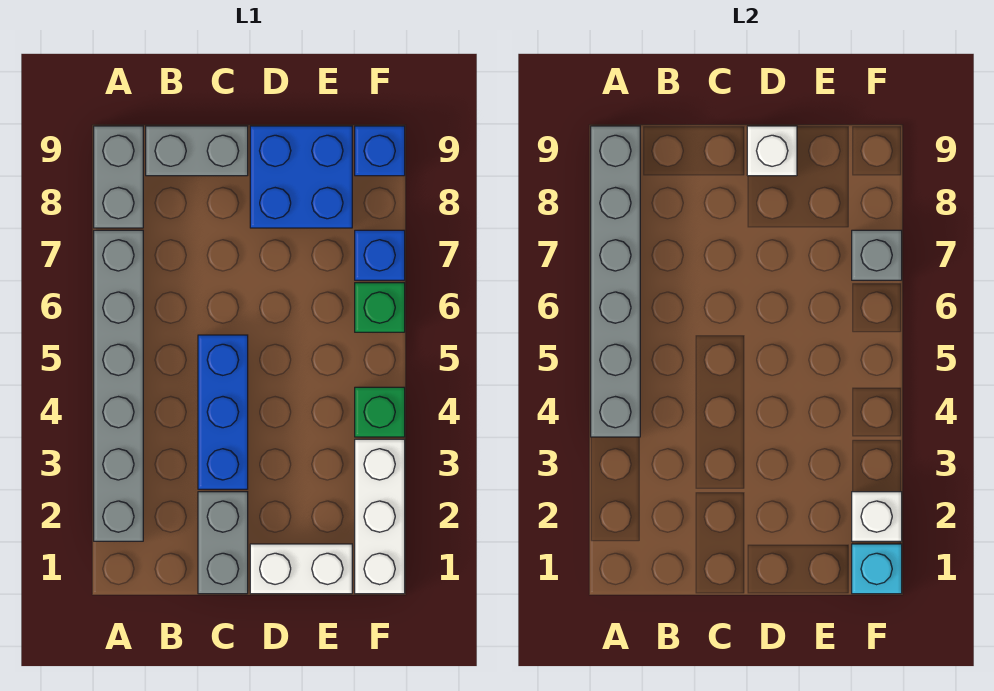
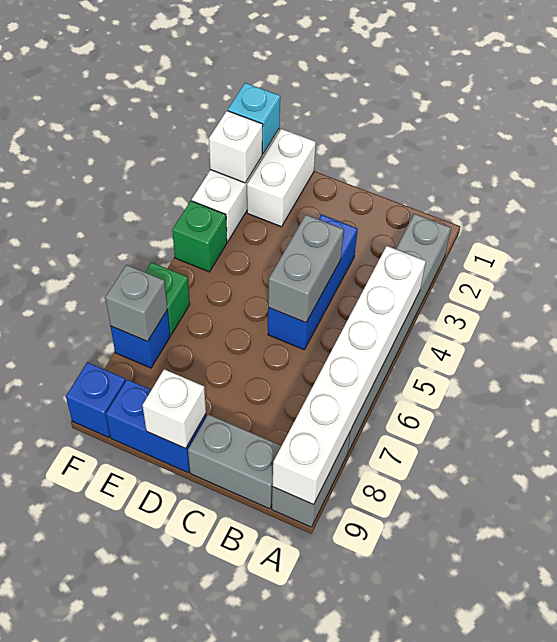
grey brick A4:A9 level 2 -> white brick A4:A9 level 2
grey brick C1:C2 level 1 -> grey brick C4:C5 level 2
white brick D1:E1 level 1 -> white brick E1:E2 level 1
blue brick D8:E9 level 1 -> blue brick D9:E9 level 1

